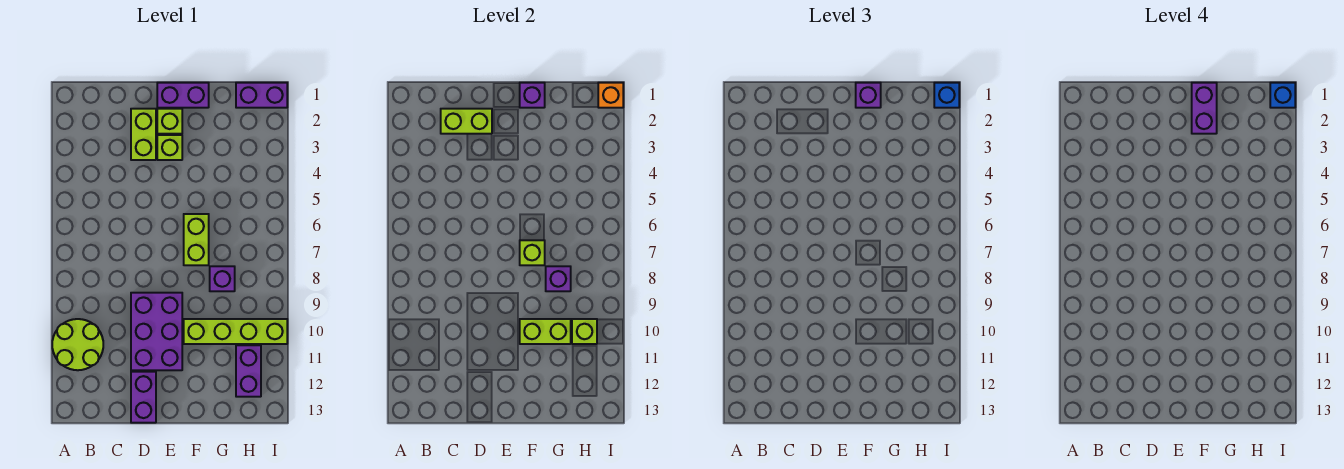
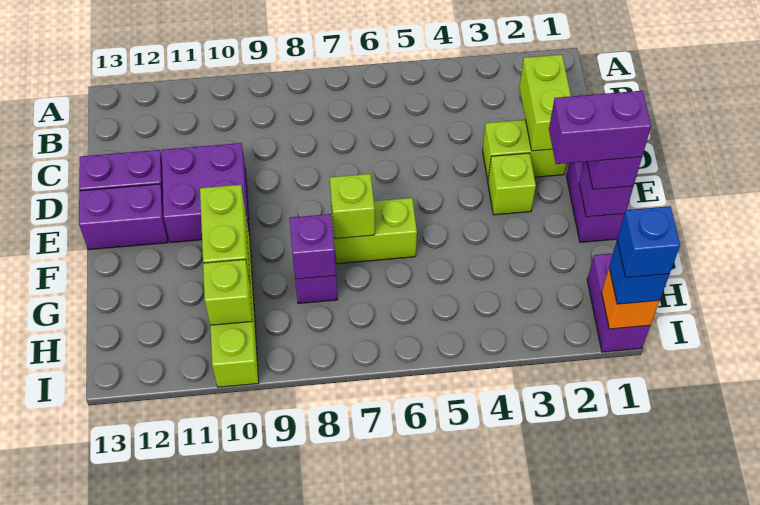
lime round brick A10:B11 level 1 -> none
purple brick D9:E11 level 1 -> purple brick D10:E11 level 1
lime brick E2 level 1 -> none
purple brick H11:H12 level 1 -> purple brick E12:E13 level 1

